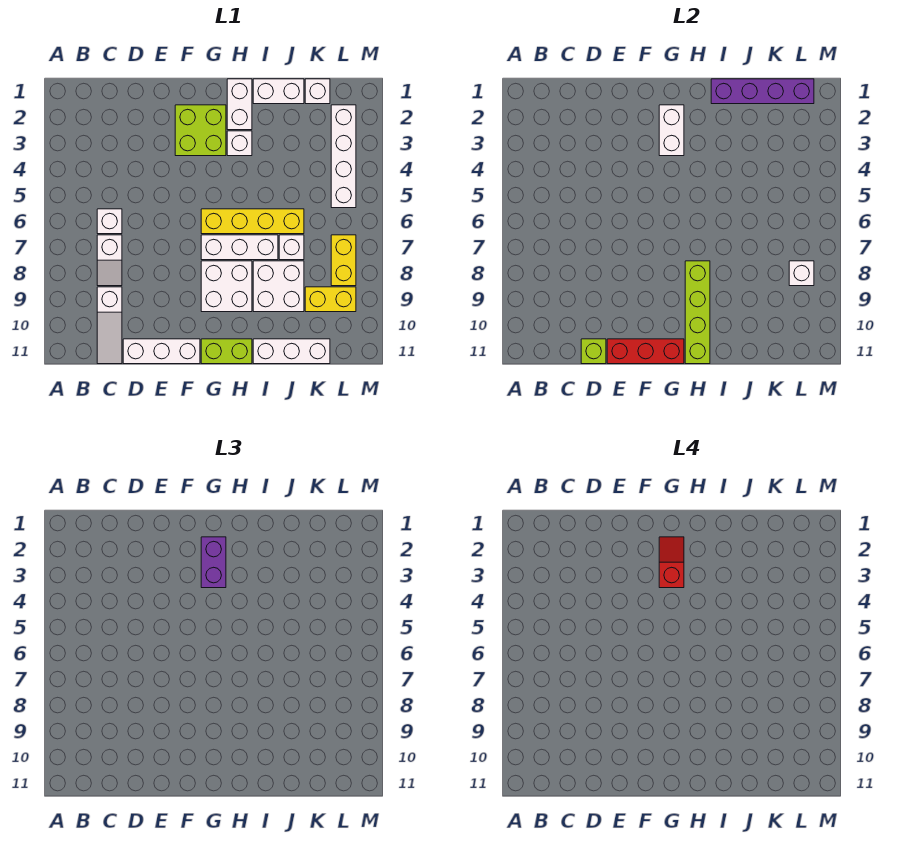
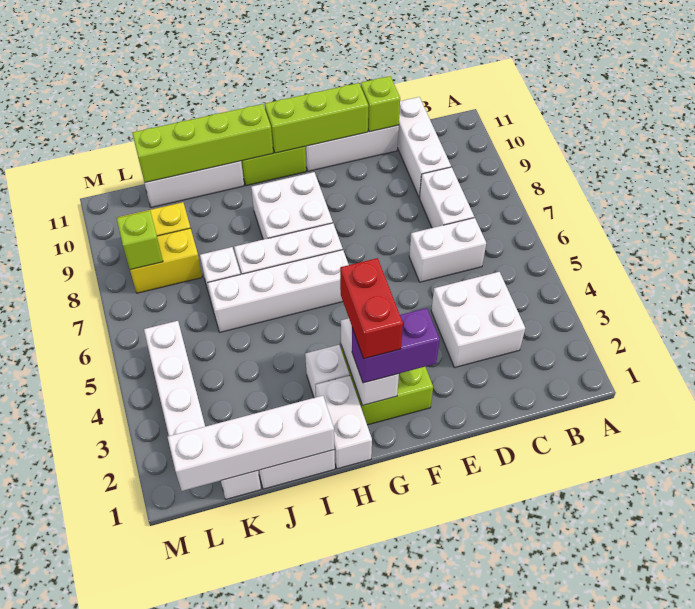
white brick C6 level 1 -> white brick C6:D6 level 1
white slope C7:C8 level 1 top 7 -> white brick C7:C8 level 1
white slope C9:C11 level 1 top 9 -> white brick C9:C11 level 1
red brick E11:G11 level 2 -> lime brick E11:G11 level 2
purple brick G2:G3 level 3 -> purple brick F2:G2 level 3
red slope G2:G3 level 4 top 3 -> red brick G2:G3 level 4
yellow brick G6:J6 level 1 -> white brick G6:J6 level 1
lime brick H8:H11 level 2 -> lime brick H11:K11 level 2
purple brick I1:L1 level 2 -> white brick I1:L1 level 2
white brick I8:J9 level 1 -> white brick C3:D4 level 1
yellow brick L7:L8 level 1 -> yellow brick K8:L8 level 1
white brick L8 level 2 -> lime brick L8 level 2

